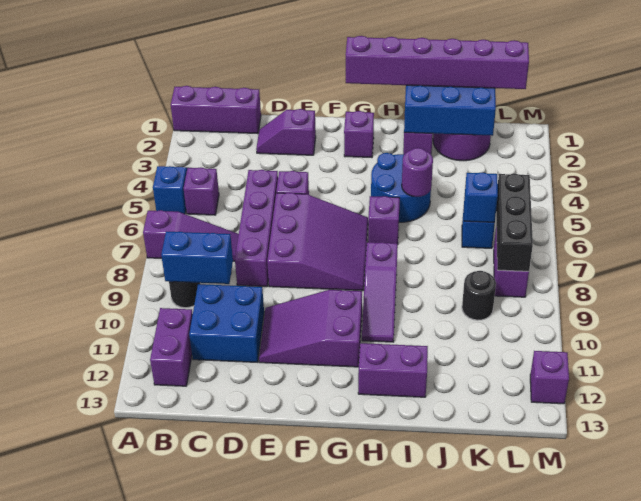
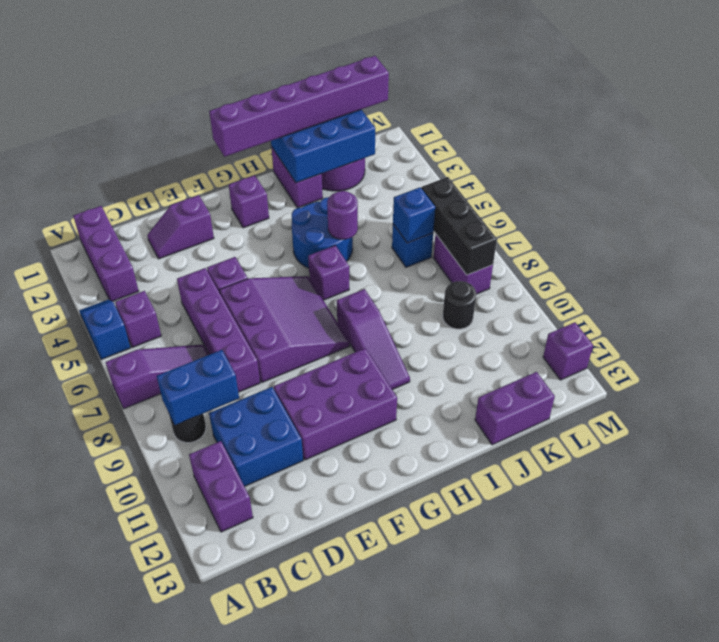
purple brick A1:C1 level 1 -> purple brick B1:B3 level 1
purple slope E10:G11 level 1 top G -> purple brick E10:G11 level 1
purple brick H12:I12 level 1 -> purple brick J13:K13 level 1

